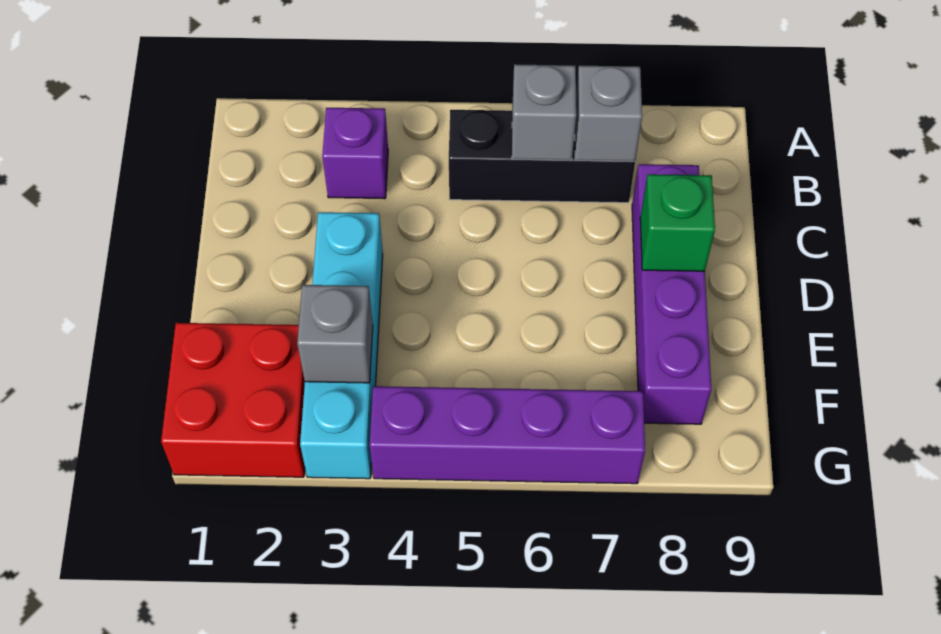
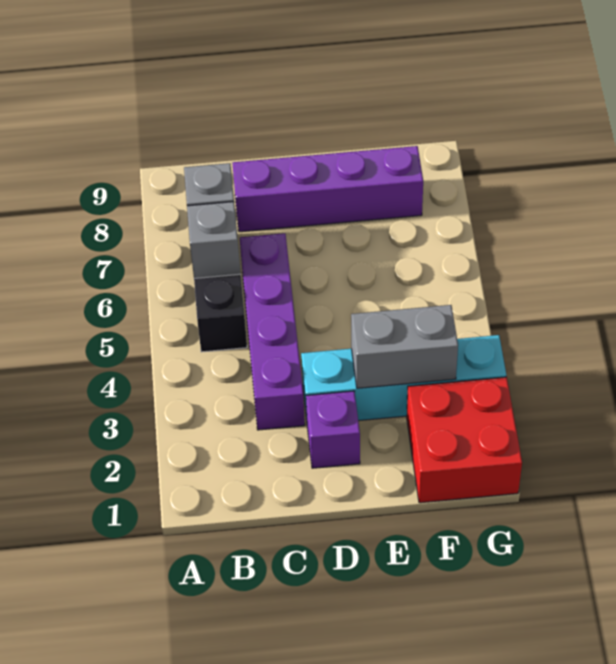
purple brick B3 level 1 -> purple brick D2 level 1
green brick D8 level 2 -> none
grey brick F3 level 2 -> grey brick E3:F3 level 2
purple brick G4:G7 level 1 -> purple brick C3:C6 level 1

